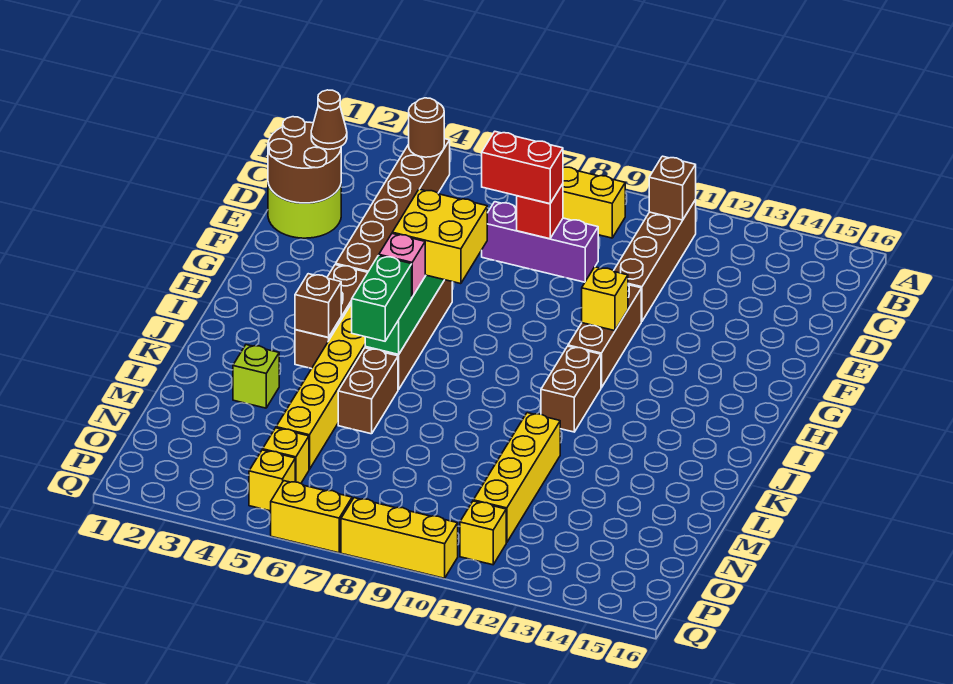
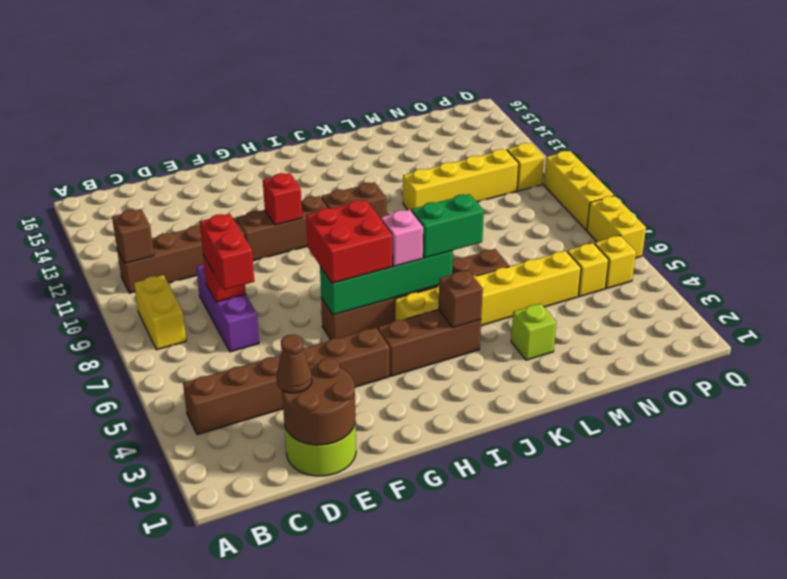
brown round brick B4 level 2 -> none
yellow brick G6:H7 level 3 -> red brick G6:H7 level 3
yellow brick G11 level 2 -> red brick G11 level 2

